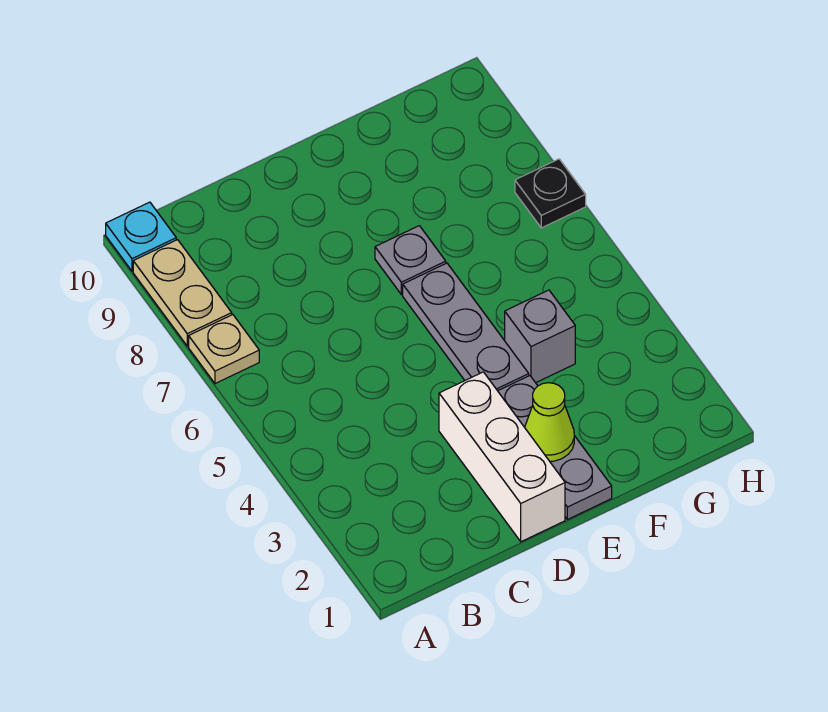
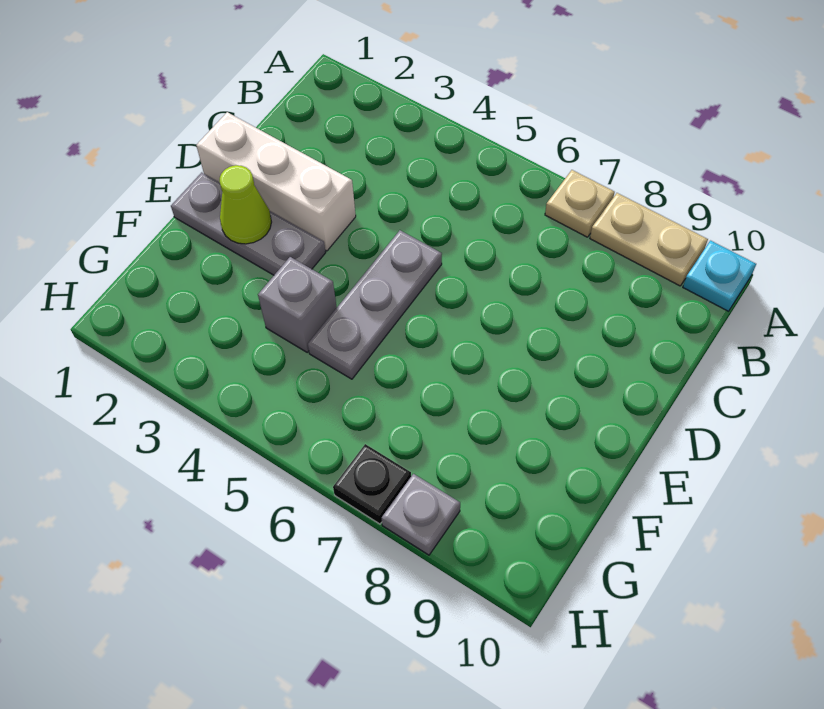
grey plate E4:E6 level 1 -> grey plate D5:F5 level 1
grey plate E7 level 1 -> grey plate H8 level 1

